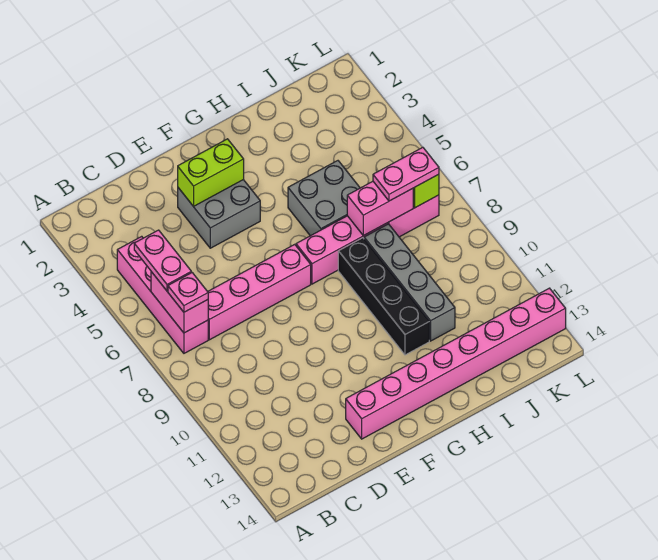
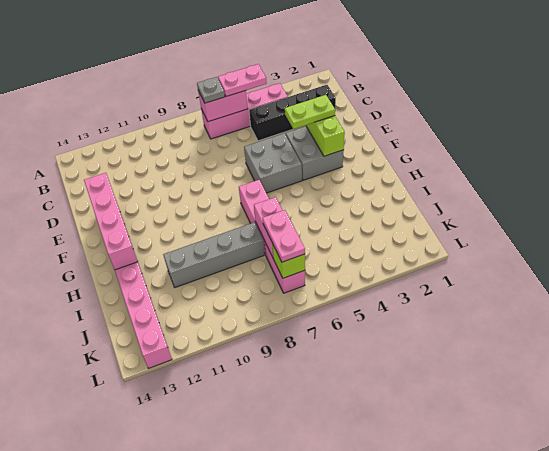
pink plate B7 level 3 -> grey plate B7 level 3
pink brick C7:F7 level 1 -> pink brick E13:H13 level 2
none -> lime plate E3:E4 level 3
grey brick H5:I6 level 1 -> grey brick E5:F6 level 1
black brick H8:H11 level 1 -> black brick C2:C5 level 1

